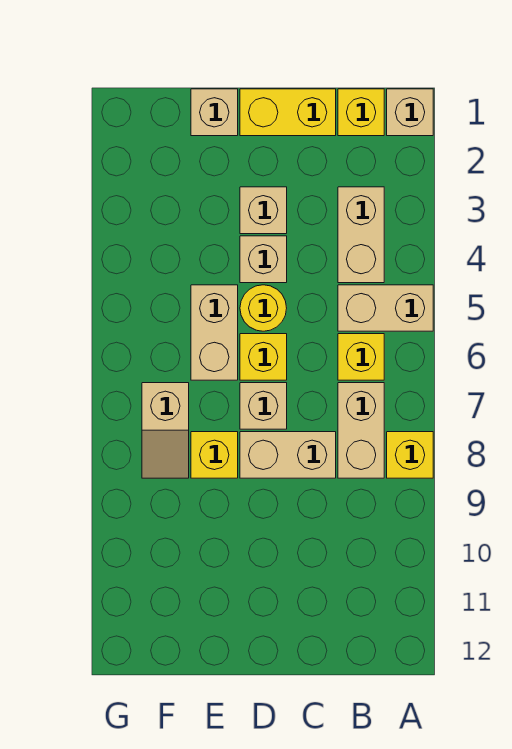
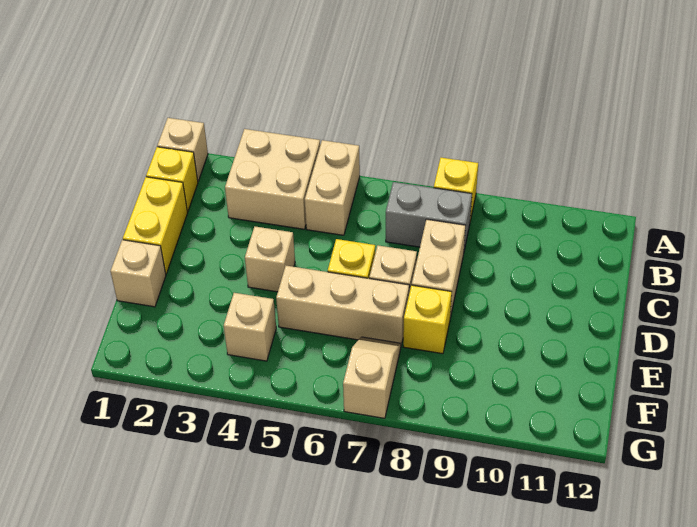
tan brick B3:B4 level 1 -> tan brick A3:B4 level 1
yellow brick B6 level 1 -> none
tan brick B7:B8 level 1 -> grey brick B7:B8 level 1
tan brick D3 level 1 -> tan brick F4 level 1
yellow round brick D5 level 1 -> none
tan brick E5:E6 level 1 -> tan brick E5:E7 level 1
tan slope F7:F8 level 1 top 7 -> tan slope F7:G7 level 1 top G

